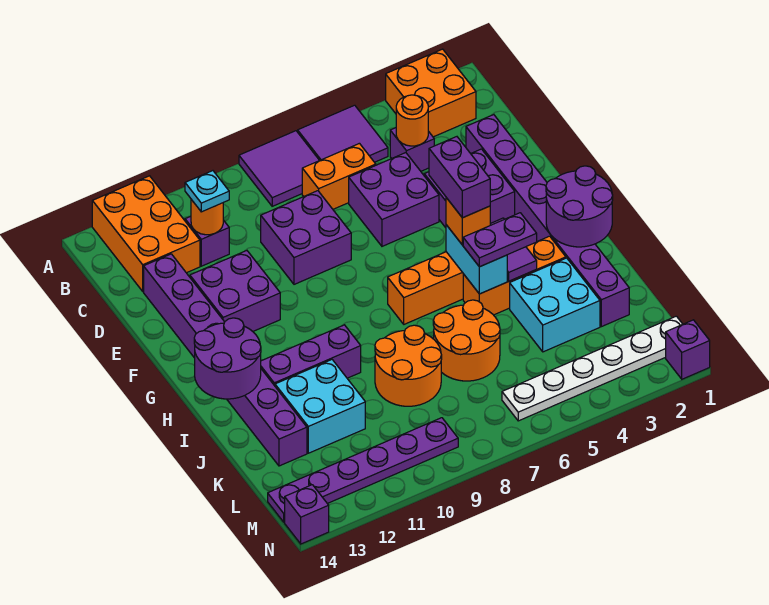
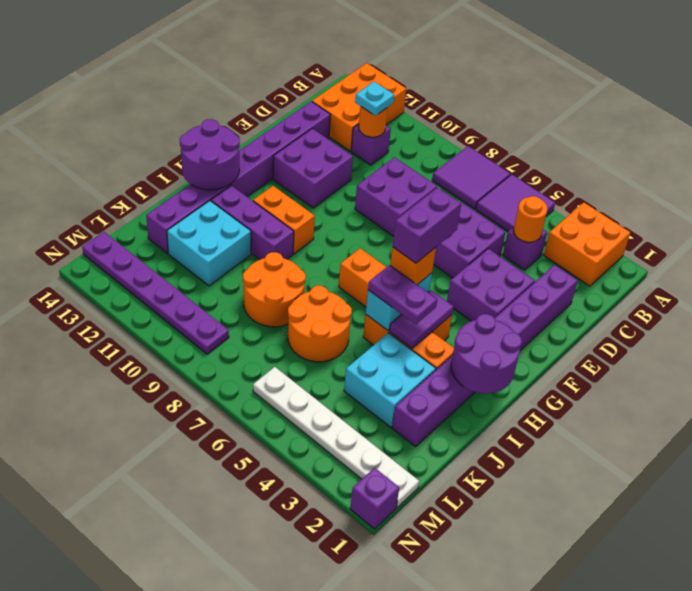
orange brick C6:C7 level 1 -> orange brick H10:H11 level 1
purple brick N14 level 1 -> none

